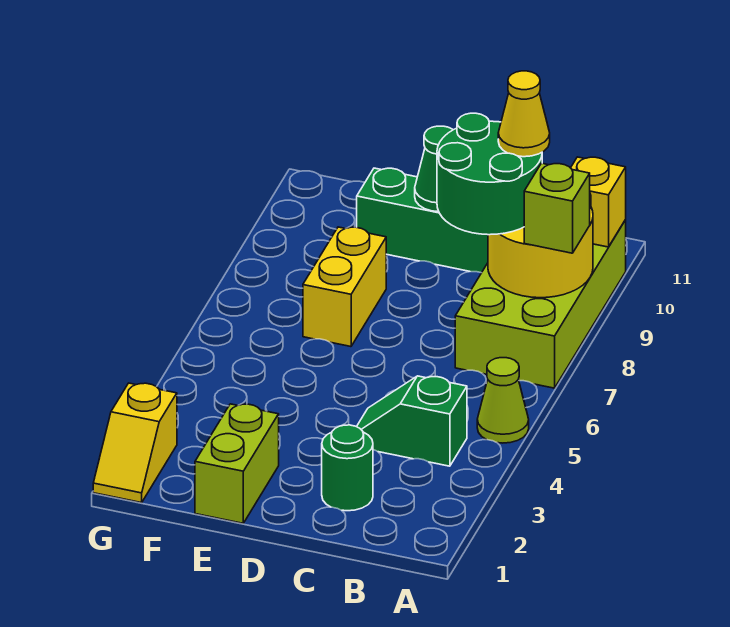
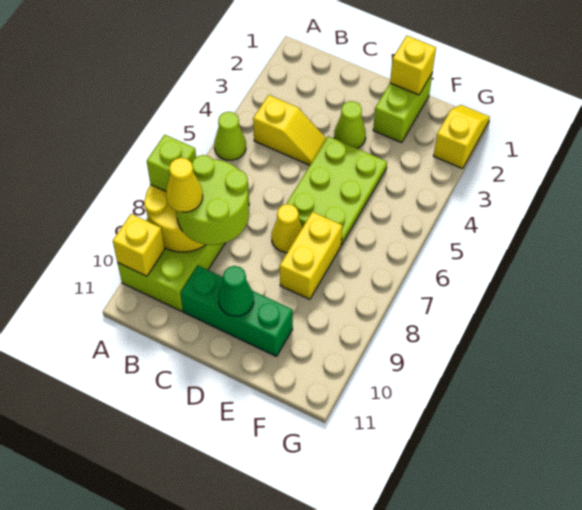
green slope B4:C4 level 1 top B -> yellow slope B4:C4 level 1 top B
green round brick B8:C9 level 3 -> lime round brick B8:C9 level 3
green round brick C2 level 1 -> none
none -> lime cone D3 level 1
none -> lime plate D4:E6 level 1
none -> yellow cone D7 level 1
none -> yellow brick E1 level 2

